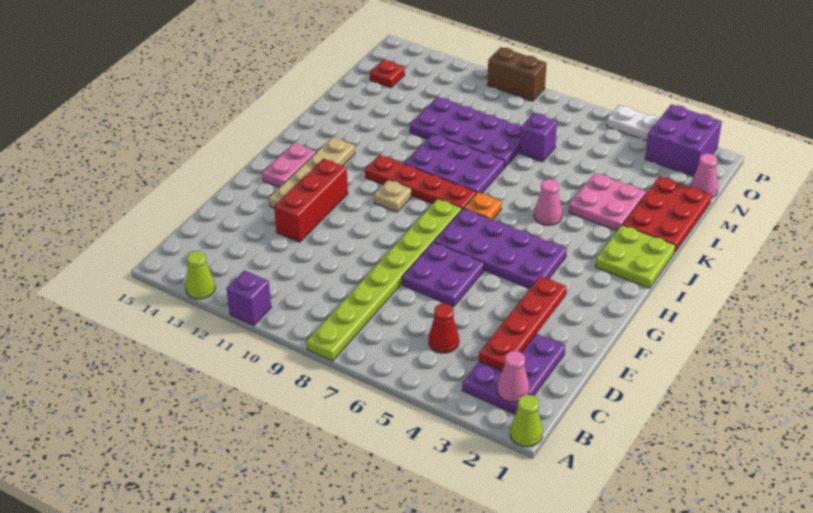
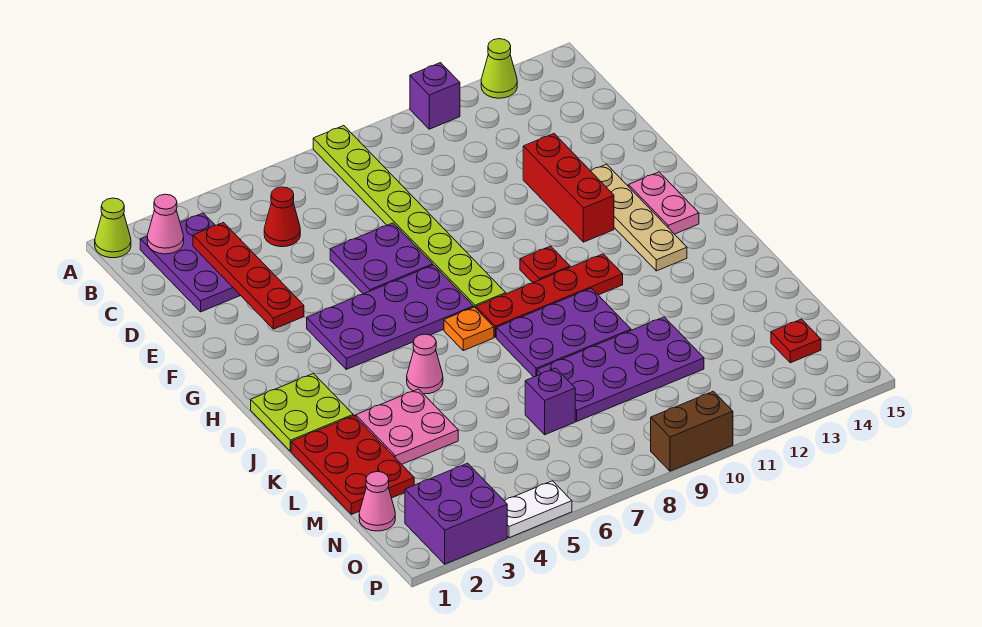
tan plate H10 level 1 -> red plate H10 level 1

